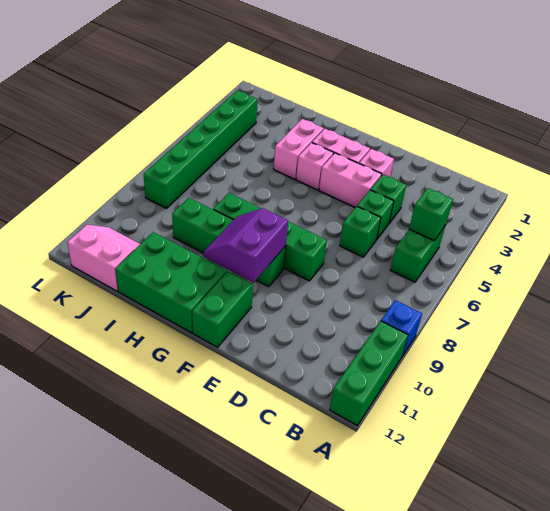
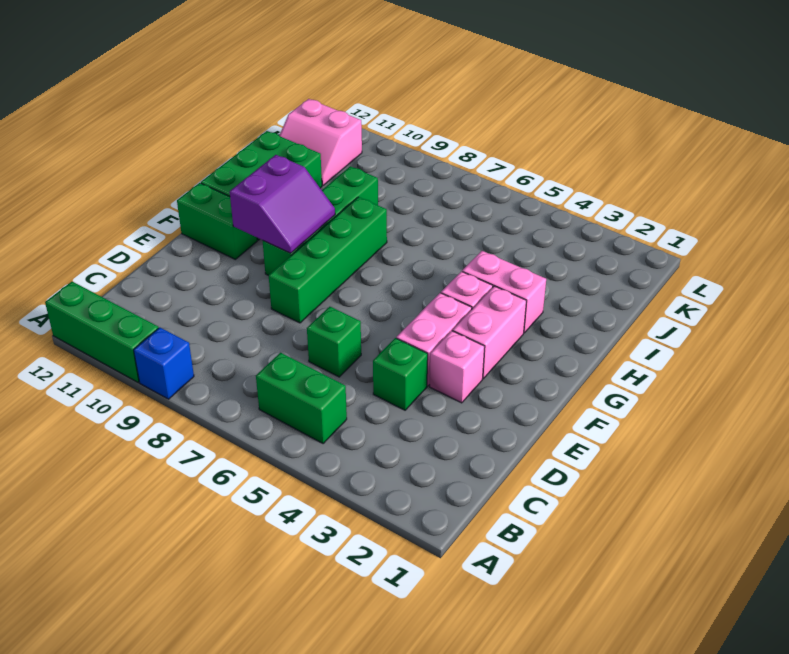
green brick B5 level 2 -> none
green brick D5 level 1 -> none
purple slope F9:G10 level 2 top F -> purple slope F9:G10 level 2 top 10
pink slope J11:K12 level 1 top 12 -> pink slope J11:K12 level 1 top K
green brick K3:K8 level 1 -> none

